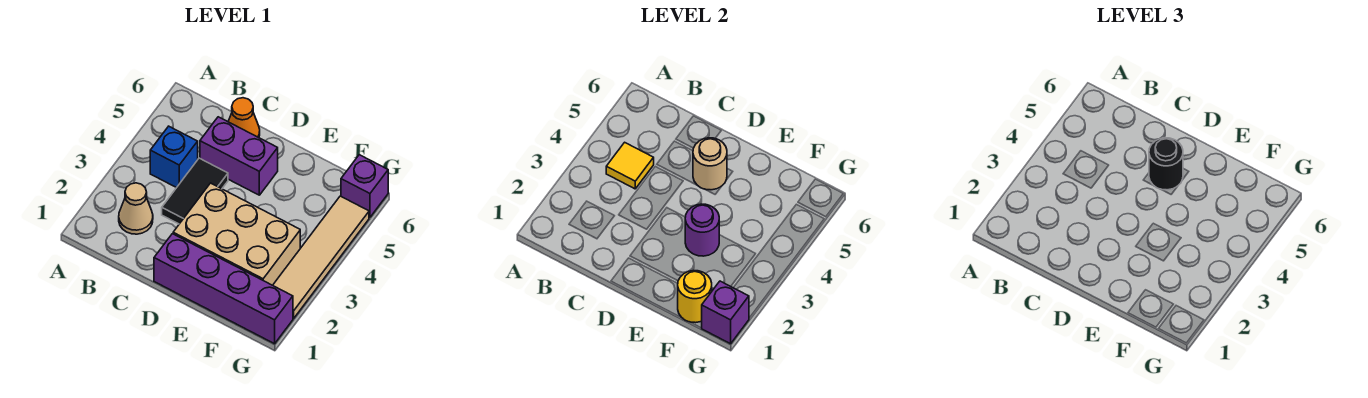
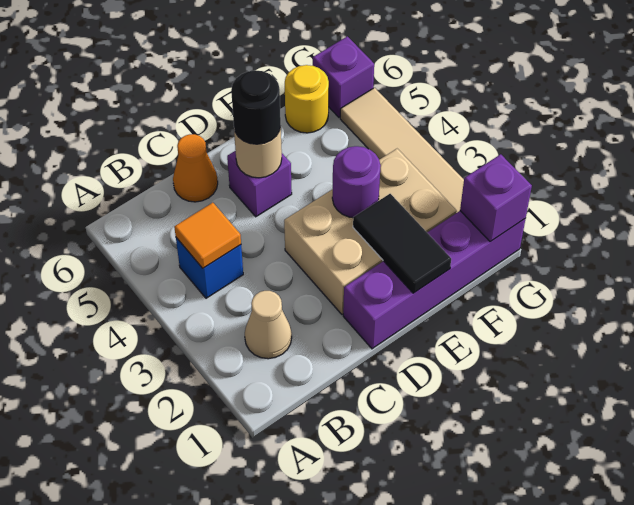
yellow tile B4 level 2 -> orange tile B4 level 2
black tile C3:C4 level 1 -> black tile E1:E2 level 2
purple brick C5:D5 level 1 -> purple brick D5 level 1
yellow round brick F1 level 2 -> yellow round brick F6 level 1

